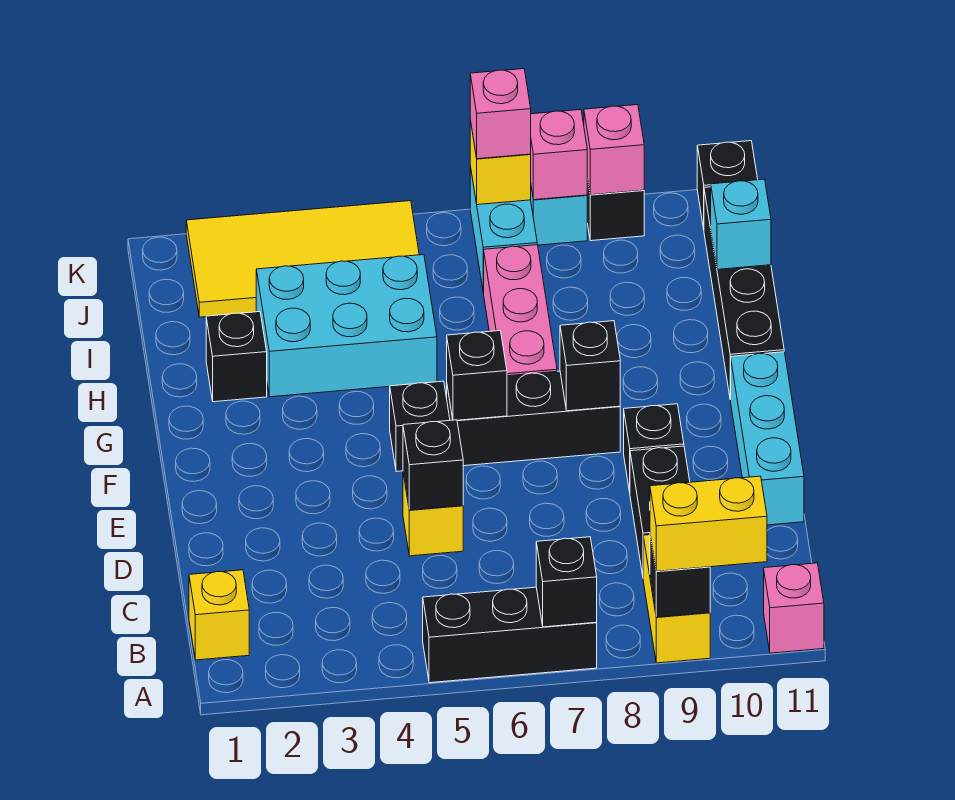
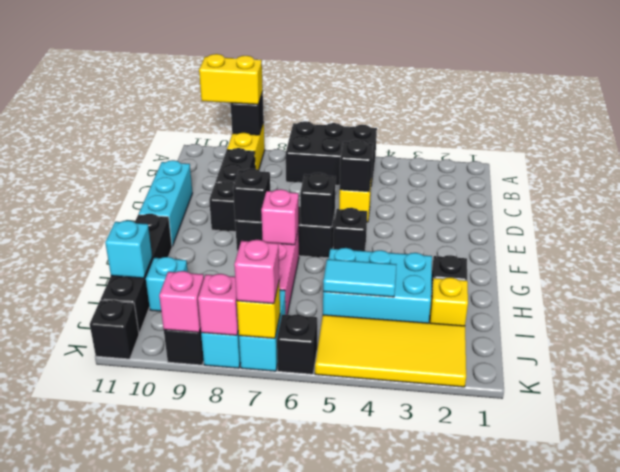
black brick A5:A7 level 1 -> black brick A5:B7 level 1
black brick A7 level 2 -> black brick K6 level 1
pink brick A11 level 1 -> pink brick G7 level 2
yellow brick B1 level 1 -> yellow brick I2 level 1
none -> cyan tile I4:I5 level 2
none -> cyan brick I10 level 1

